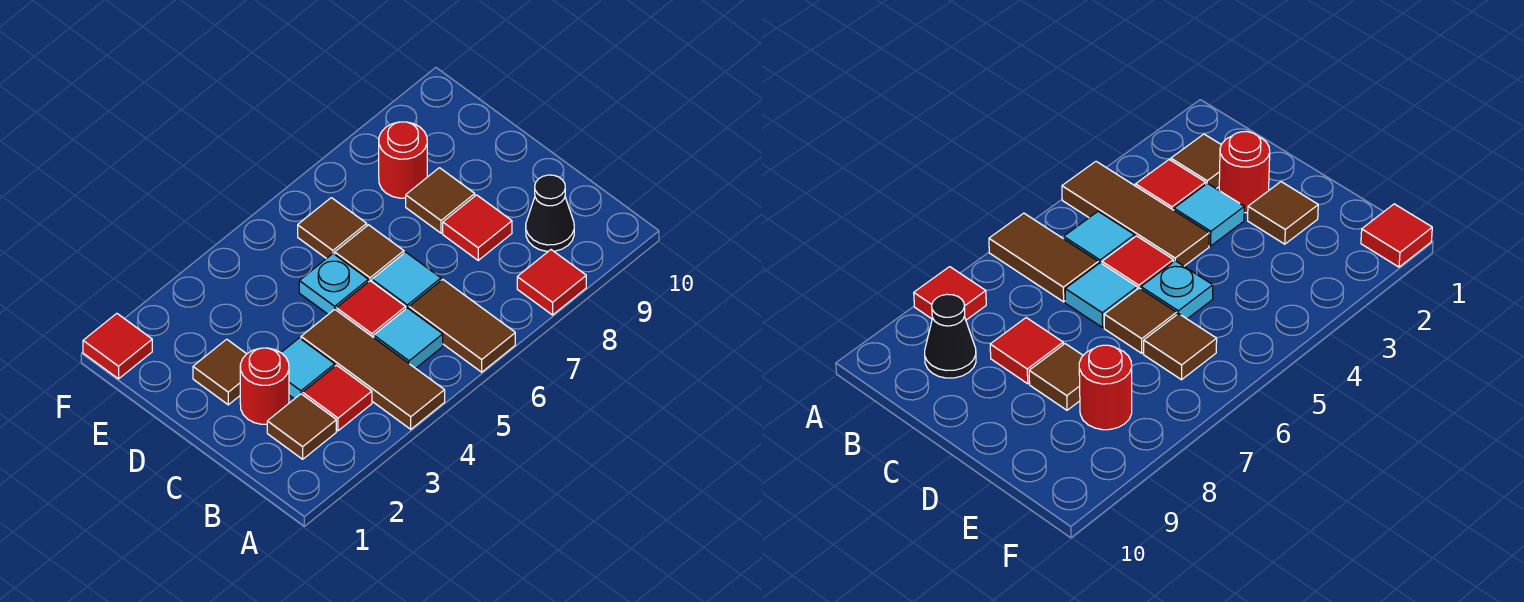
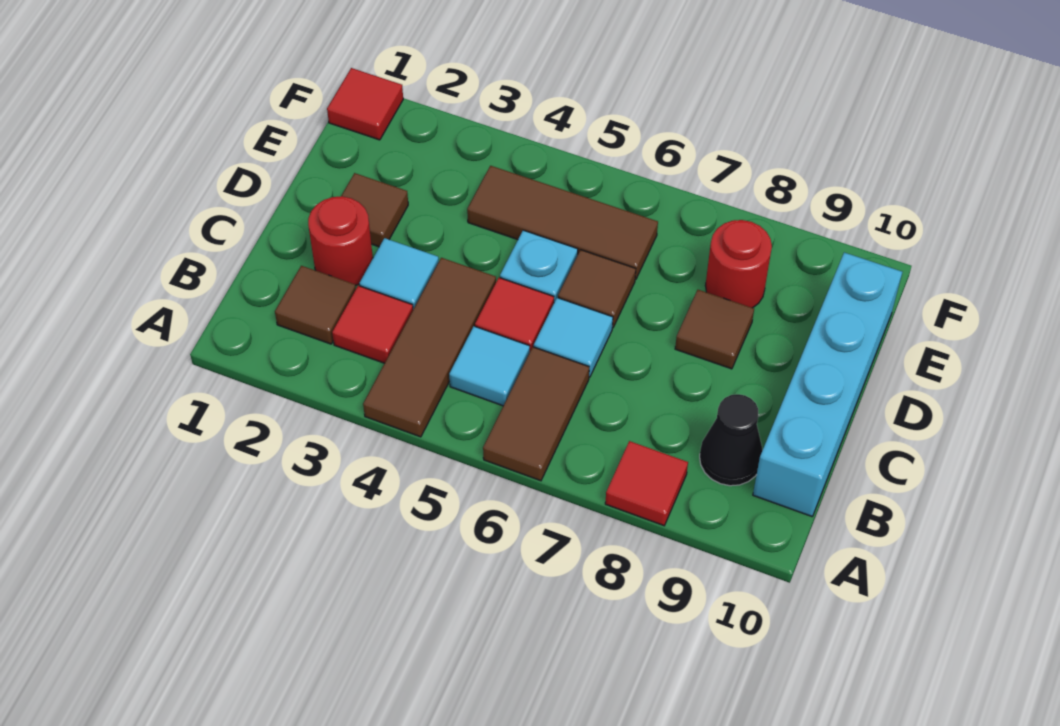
none -> cyan brick B10:E10 level 1
red tile C8 level 1 -> none
brown tile E6 level 1 -> brown tile E4:E6 level 1

